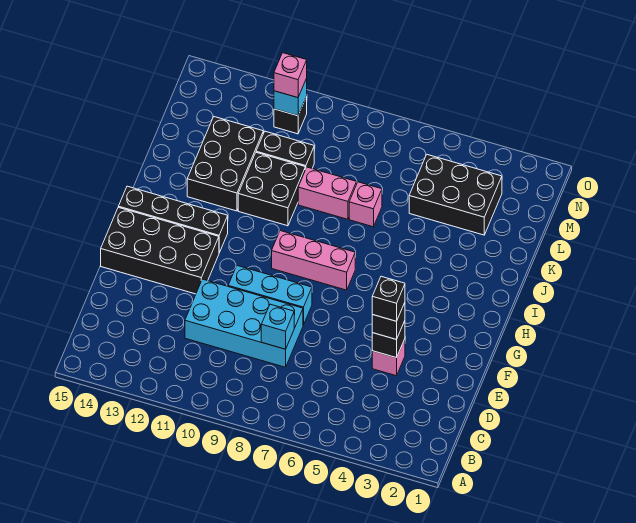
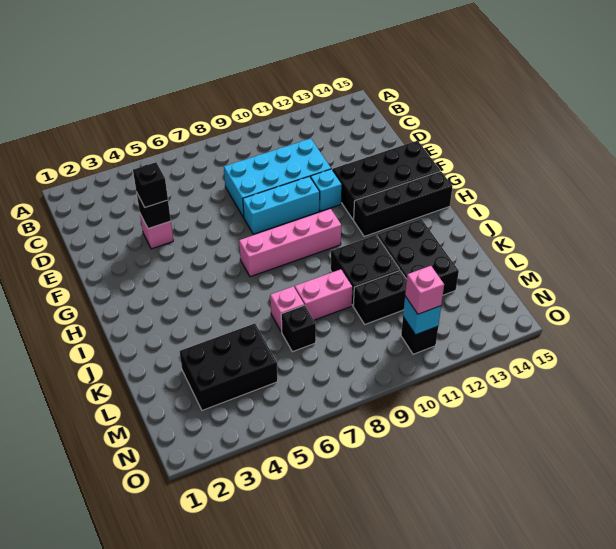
cyan brick D8 level 2 -> cyan brick F11 level 1
black brick E4 level 4 -> black brick L7 level 1
pink brick H7:H9 level 1 -> pink brick H7:H10 level 1

